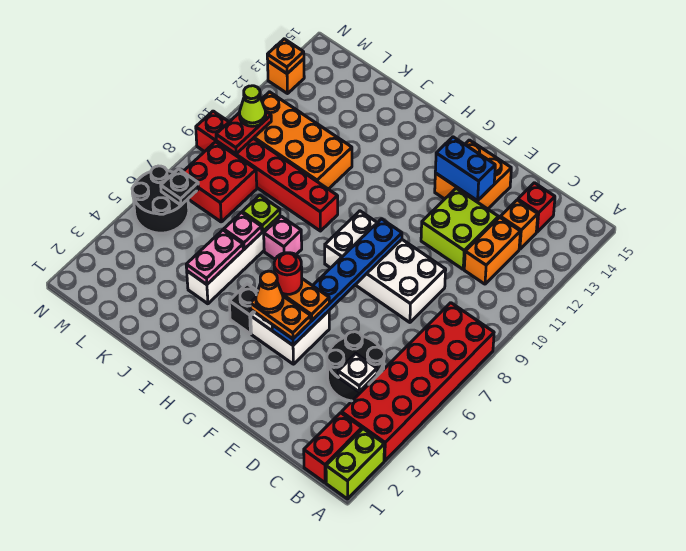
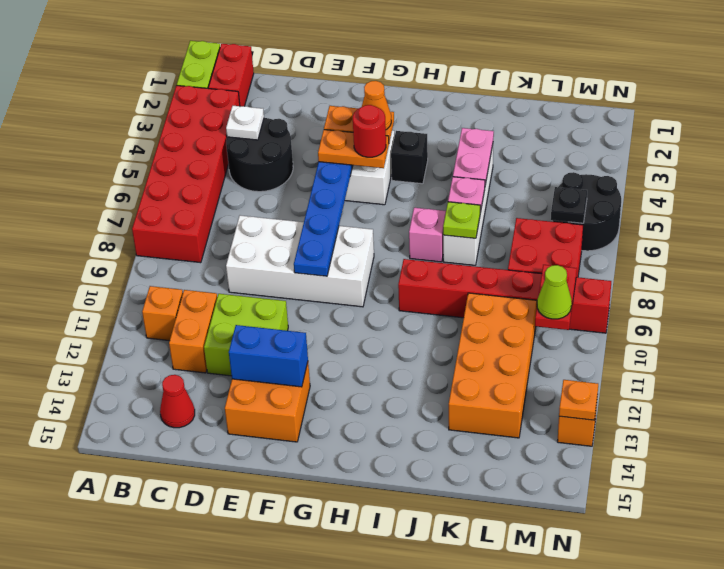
orange brick C13 level 1 -> orange brick B11 level 1
red brick C14 level 1 -> red cone C14 level 1
orange brick J10:M11 level 1 -> orange brick K10:L13 level 1

